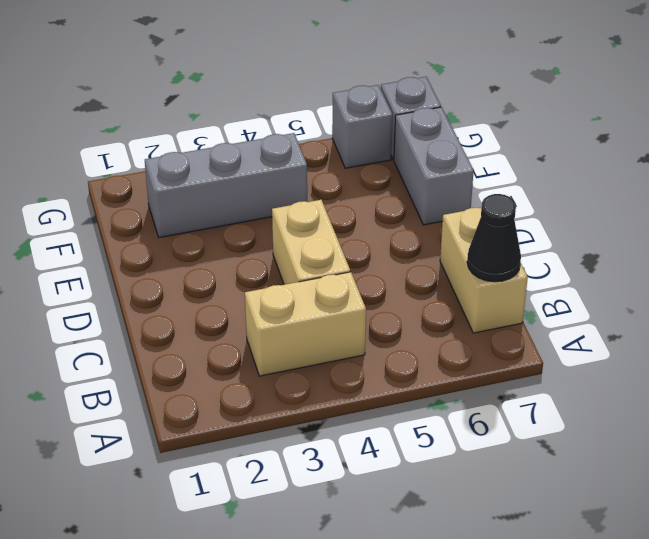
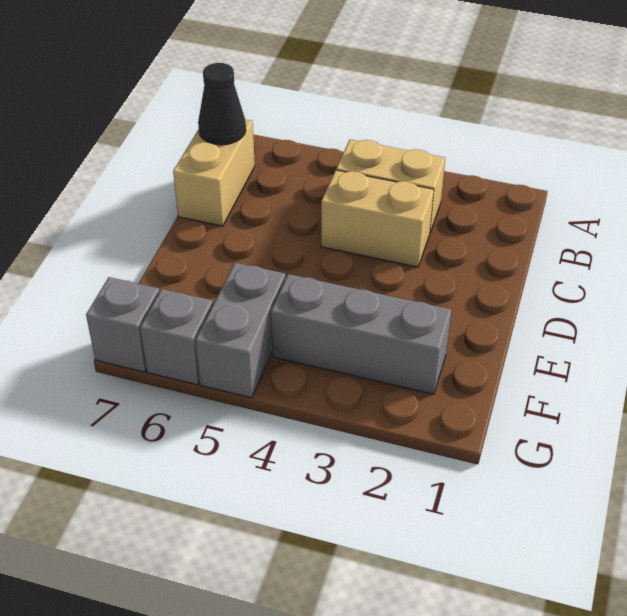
tan brick C4:D4 level 1 -> tan brick C3:C4 level 1
grey brick E7:F7 level 1 -> grey brick F5:G5 level 1

